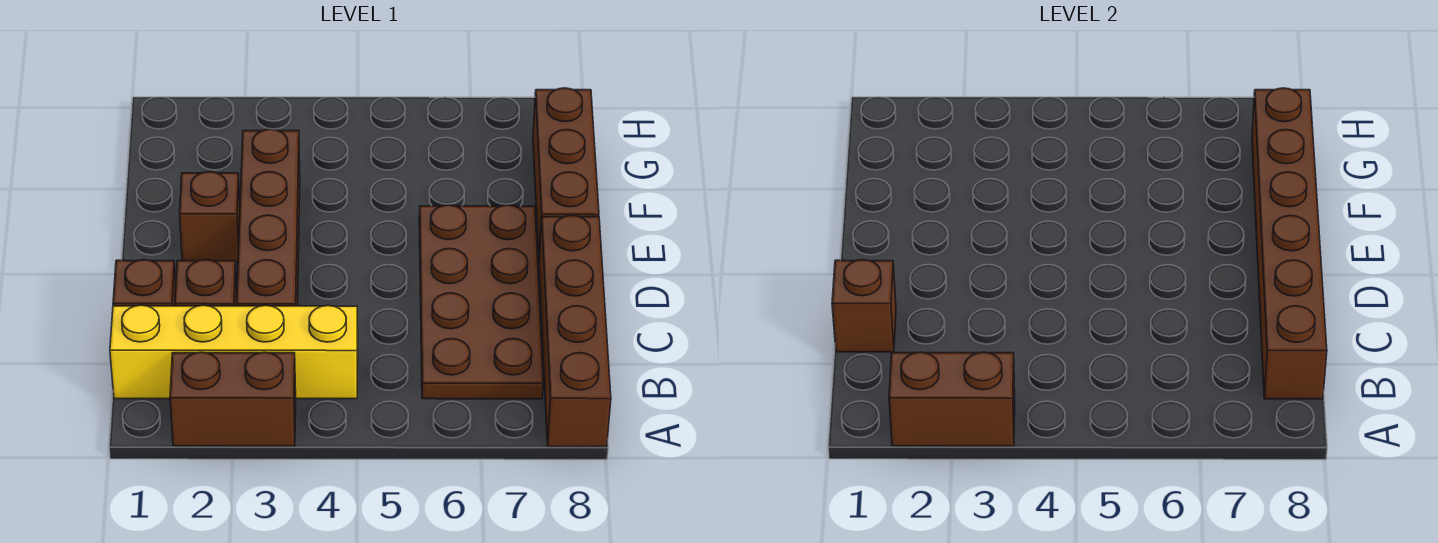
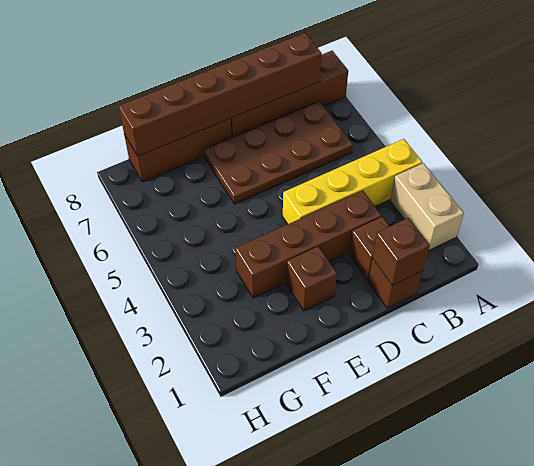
brown brick A2:A3 level 1 -> tan brick A2:A3 level 1
brown brick A2:A3 level 2 -> none
yellow brick B1:B4 level 1 -> yellow brick A4:D4 level 1

